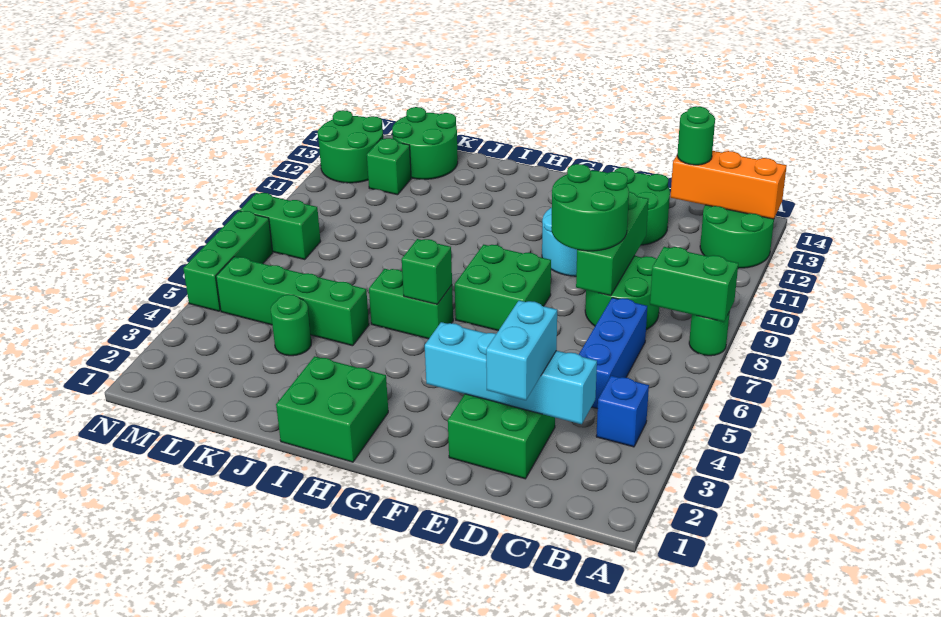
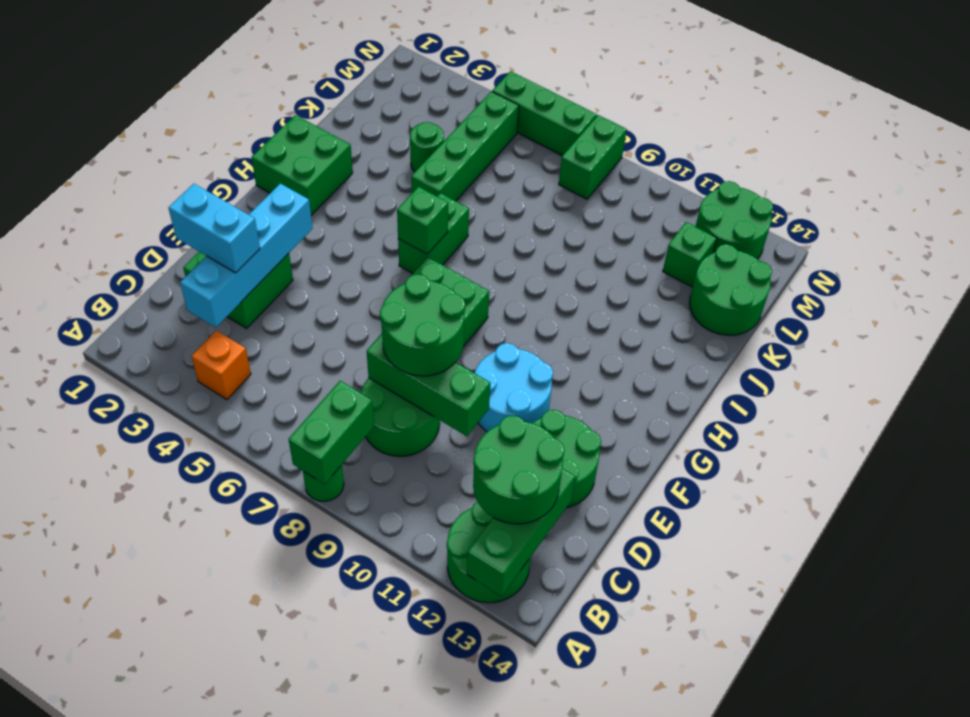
orange brick A13:C13 level 2 -> green brick A13:C13 level 2
blue brick B4 level 1 -> orange brick B4 level 1
blue brick C5:C7 level 1 -> none
green round brick C13 level 3 -> green round brick B12:C13 level 3

